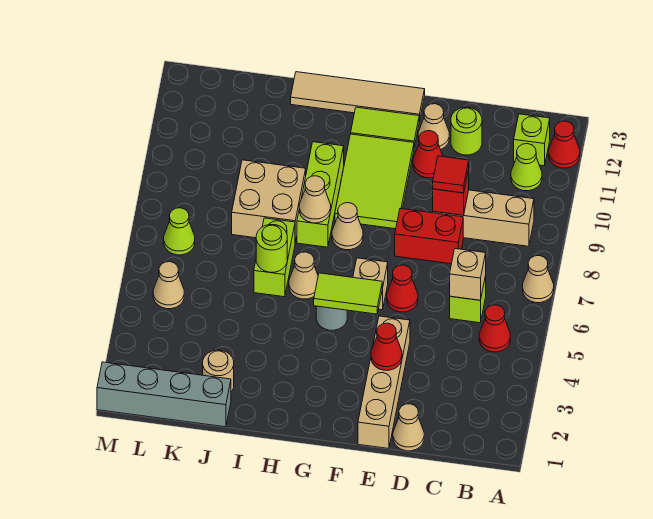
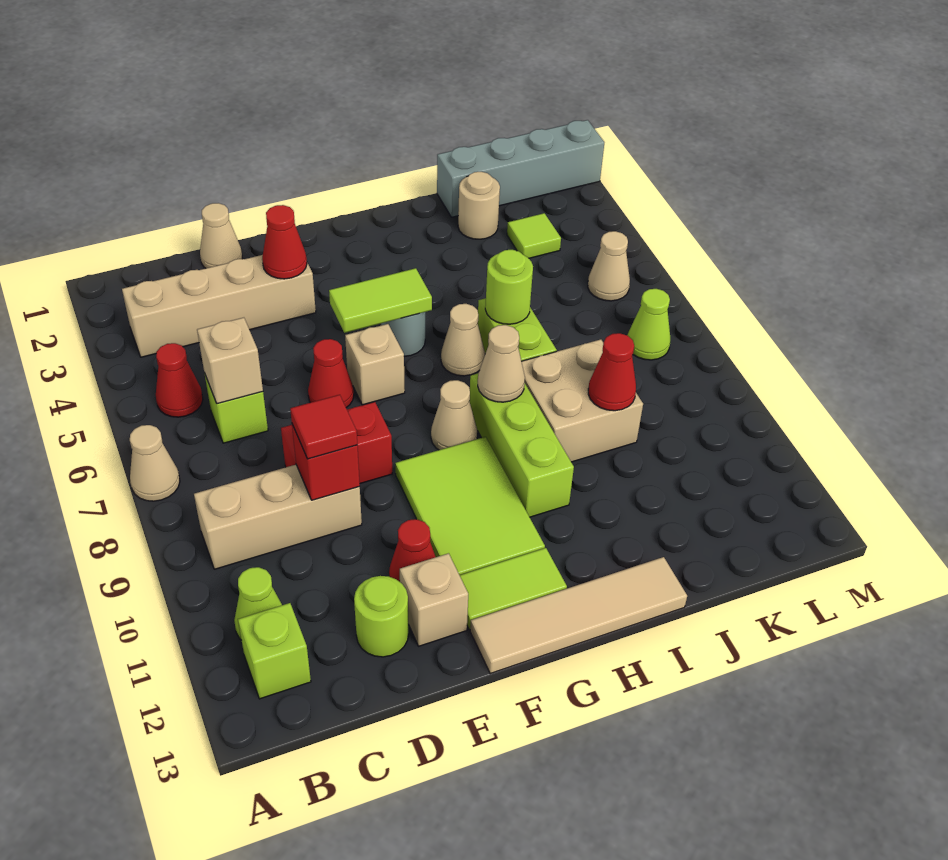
red cone A12 level 1 -> red cone J9 level 2
tan brick E1:E4 level 1 -> tan brick B3:E3 level 1
tan cone E12 level 1 -> tan brick E12 level 1
none -> lime tile K3 level 1

